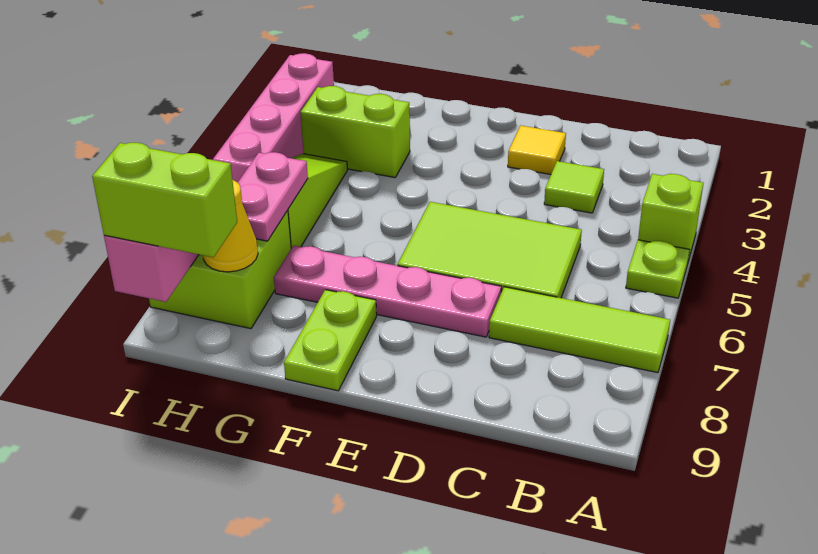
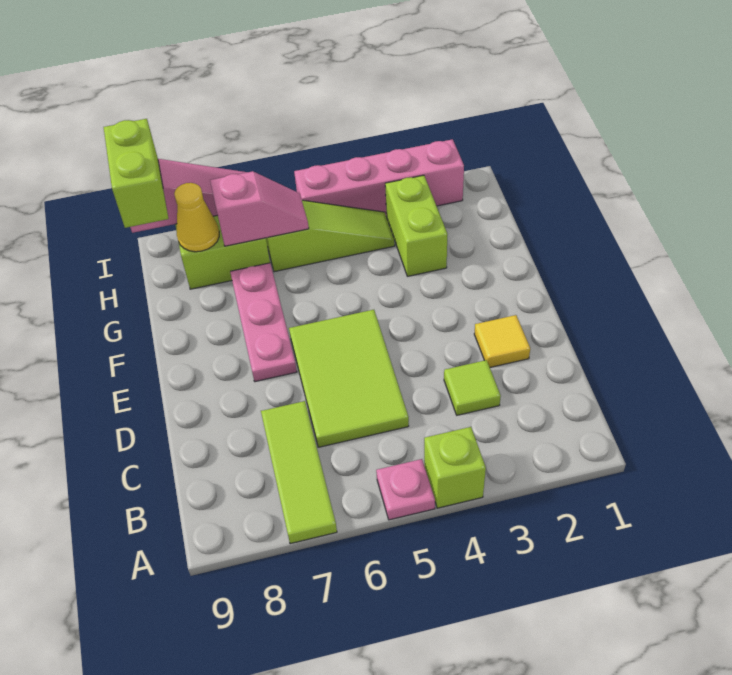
lime plate A5 level 1 -> pink plate A5 level 1
pink plate D7:G7 level 1 -> pink plate E7:G7 level 1
lime plate F8:F9 level 1 -> none
pink plate H6:H7 level 2 -> pink slope H6:H7 level 2 top 7

